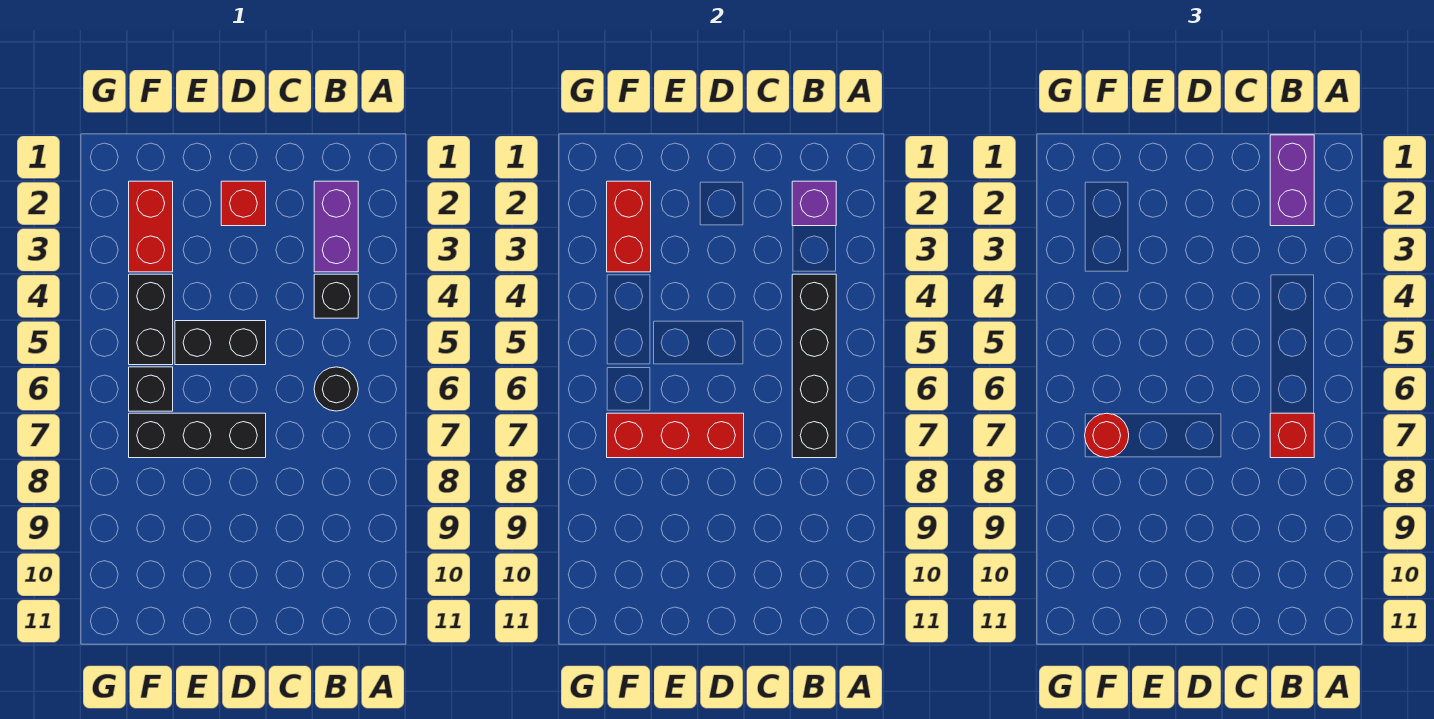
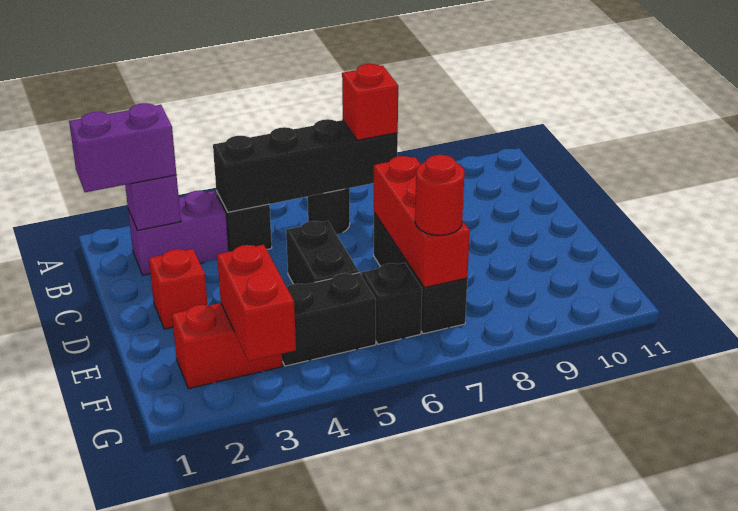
red brick F2:F3 level 2 -> red brick F3:G3 level 2

